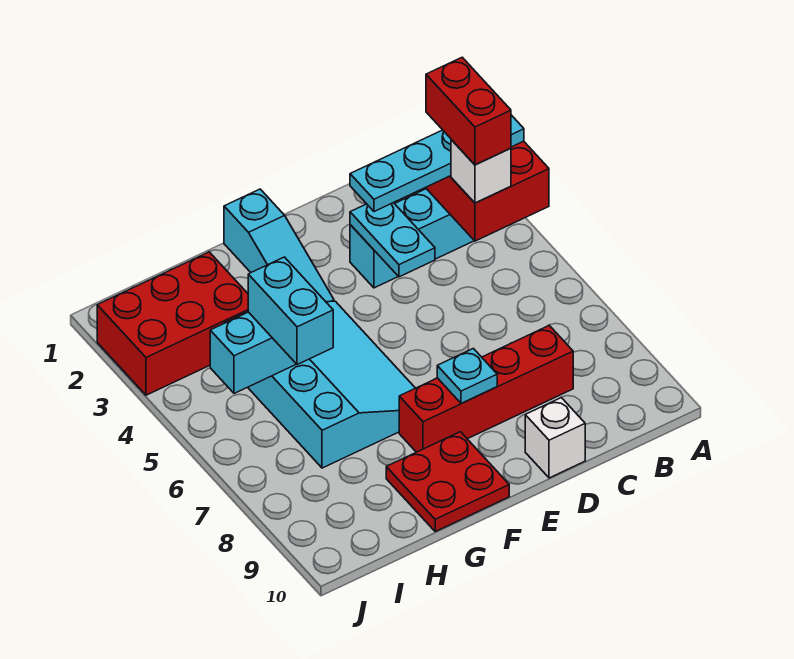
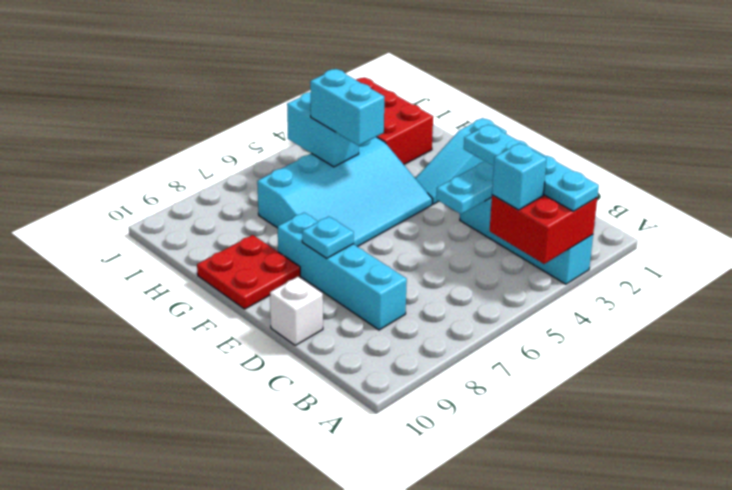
red brick B3:B4 level 4 -> none
white brick B4 level 3 -> cyan brick B4 level 3
red brick C8:F8 level 1 -> cyan brick C8:F8 level 1
cyan brick H5:H6 level 3 -> cyan brick G5:H5 level 3

